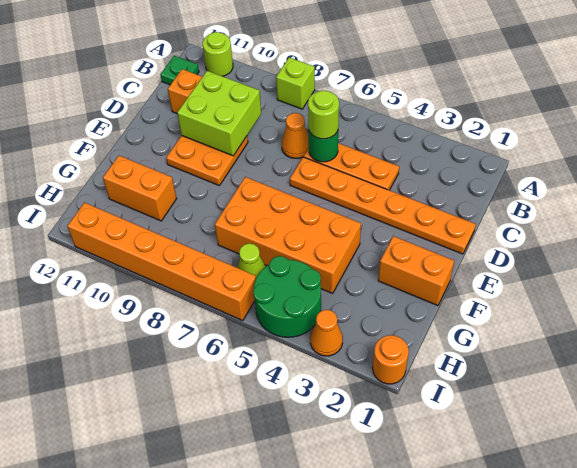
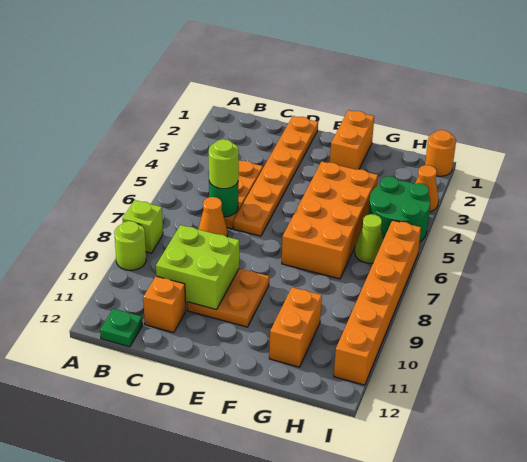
lime round brick A11 level 1 -> lime round brick A9 level 1

